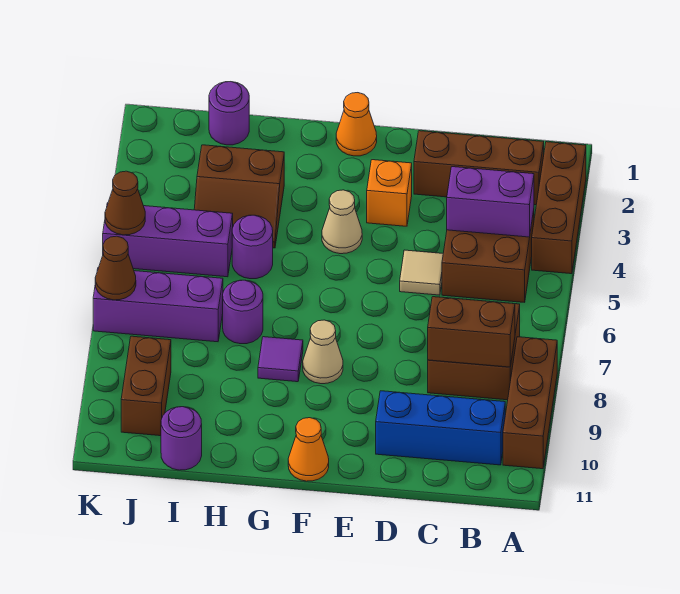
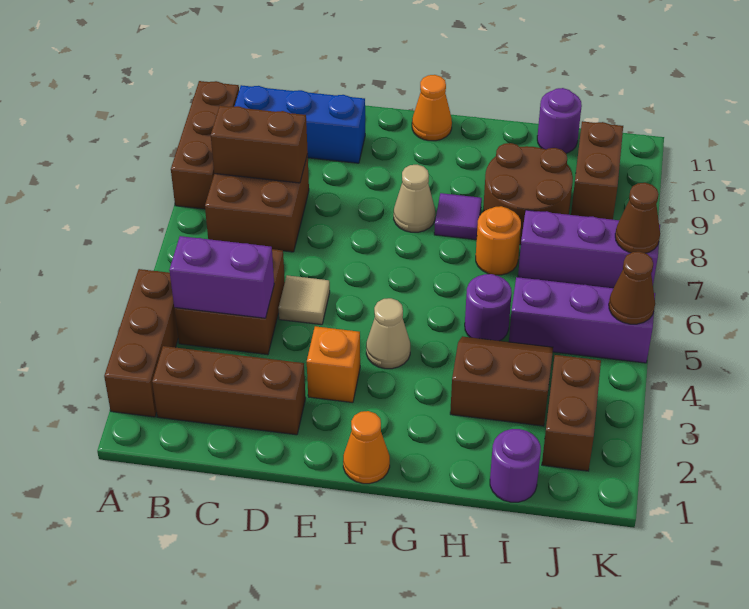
purple round brick H7 level 1 -> orange round brick H7 level 1
none -> brown round brick H8:I9 level 1
none -> brown brick J2:J3 level 1

